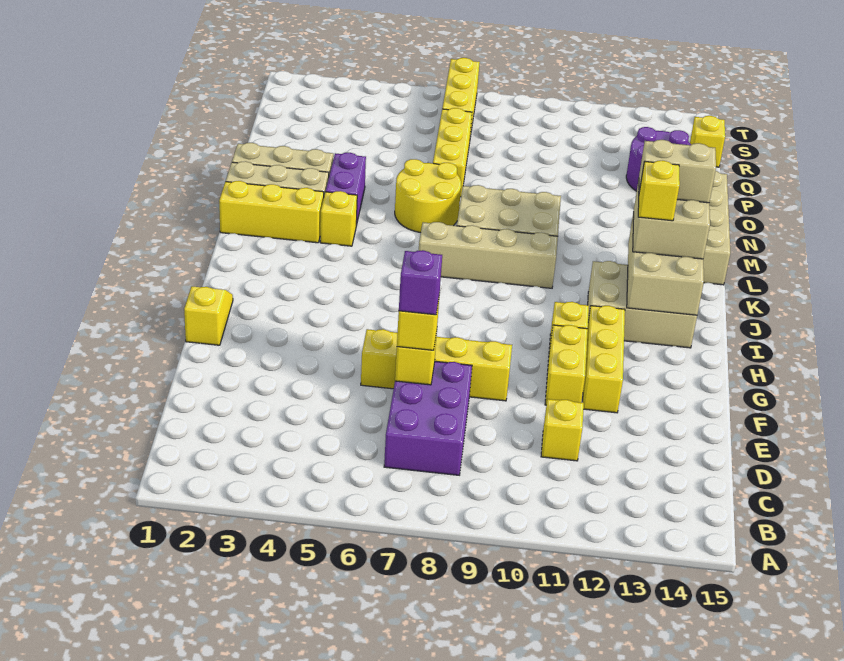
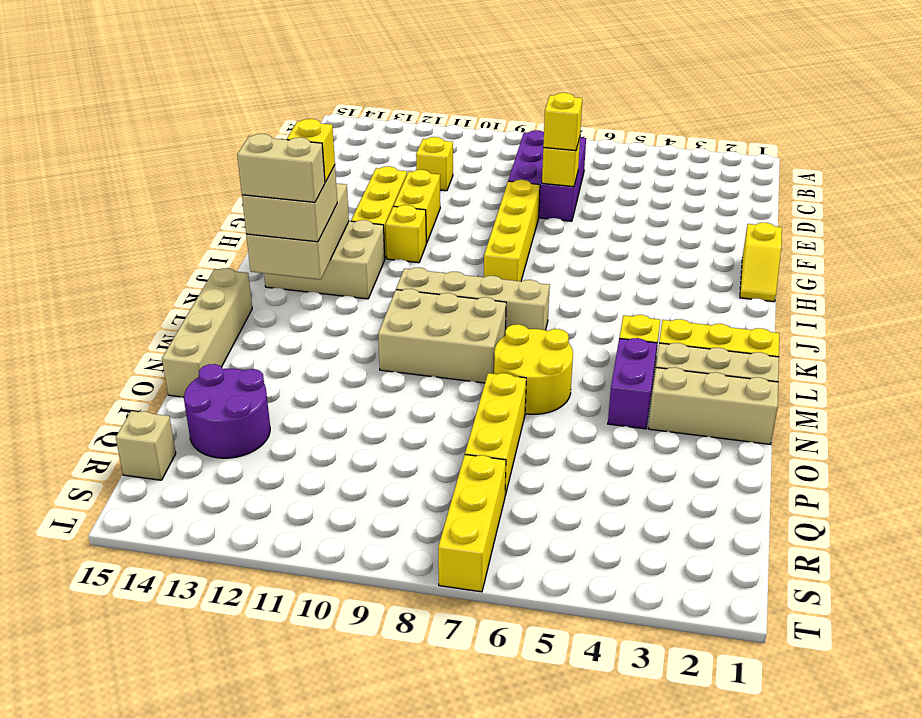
purple brick E7 level 4 -> none
yellow brick F6:F9 level 1 -> yellow brick F8:I8 level 1
yellow brick R15 level 1 -> tan brick R15 level 1

